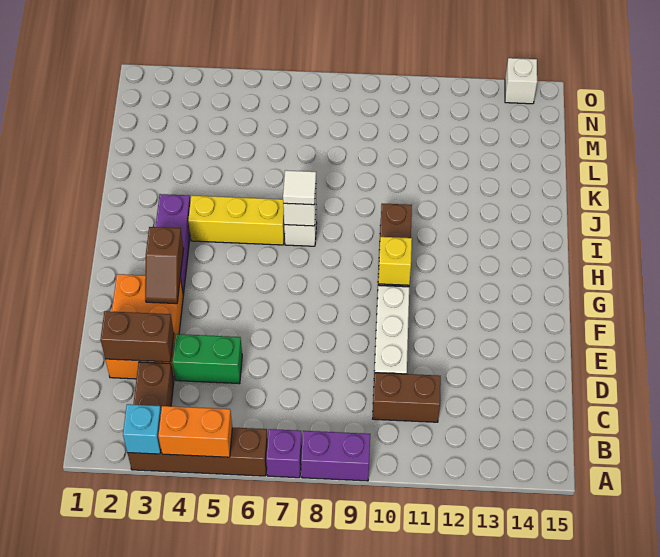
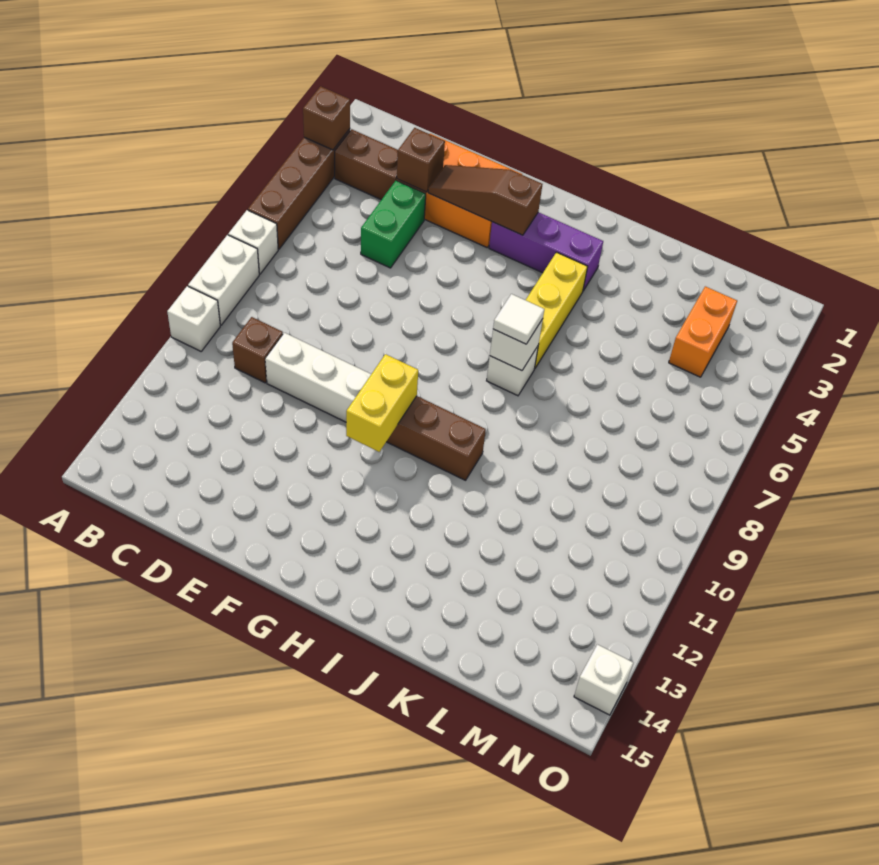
cyan brick A3 level 2 -> brown brick A3 level 2
orange brick A4:A5 level 2 -> orange brick M3:M4 level 1
purple brick A7 level 1 -> white brick A7 level 1
purple brick A8:A9 level 1 -> white brick A8:A9 level 1
none -> white brick A10 level 1
brown brick C10:C11 level 1 -> brown brick C10 level 1
brown brick D2:D3 level 2 -> brown brick D3 level 2
brown slope F3:G3 level 2 top G -> brown slope E3:G3 level 2 top G
yellow brick G10 level 2 -> yellow brick G10:G11 level 2

